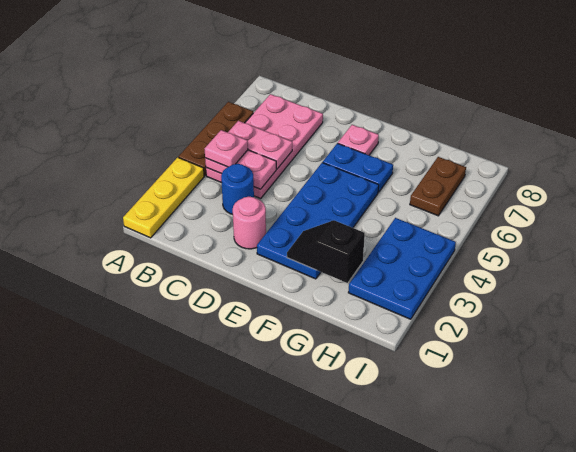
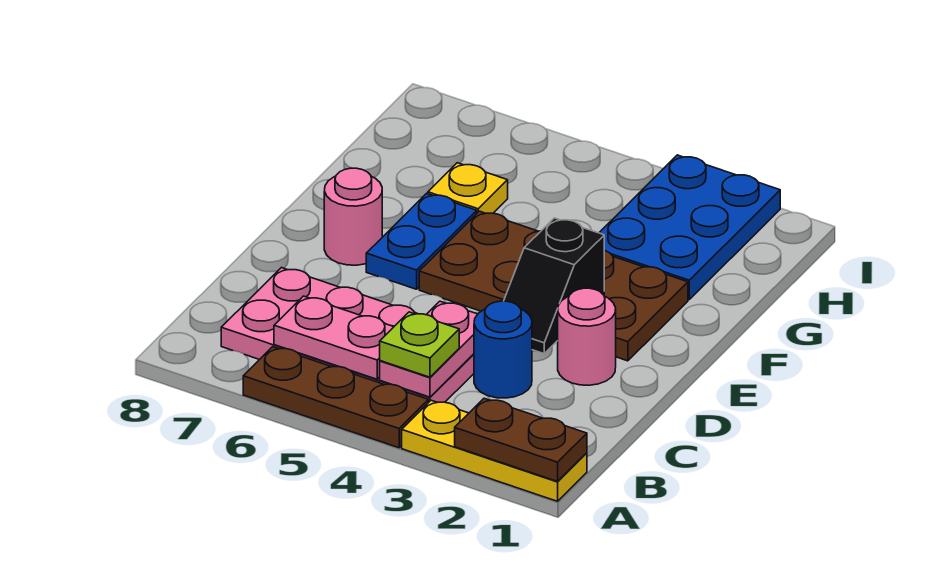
pink plate B4 level 3 -> lime plate B4 level 3
pink plate B5:C5 level 2 -> pink plate B5:B6 level 2
blue plate E2:F5 level 1 -> brown plate E2:F5 level 1
pink plate E7 level 1 -> pink round brick E7 level 1
black slope F2:G2 level 2 top G -> black slope D3:E3 level 2 top E
none -> yellow plate G6 level 1
blue plate H2:I4 level 1 -> blue plate G2:I3 level 1
brown plate H6:H7 level 1 -> brown plate A1:A2 level 2

